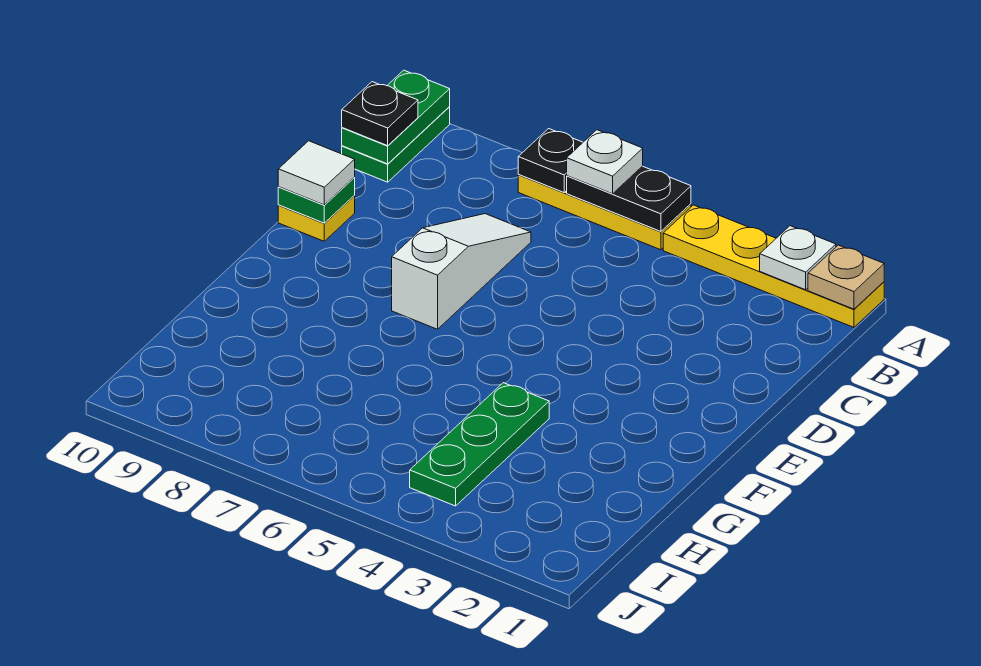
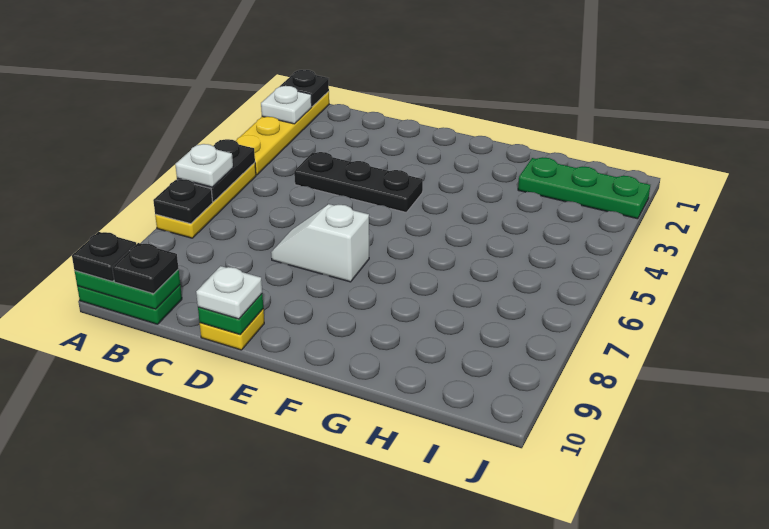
tan plate A1 level 2 -> black plate A1 level 2
none -> black plate A10 level 3
none -> black plate C4:E4 level 1
white slope C7:E7 level 1 top E -> white slope D7:E7 level 1 top E
white tile D10 level 3 -> white plate D10 level 3
green plate G4:I4 level 1 -> green plate H2:J2 level 1

